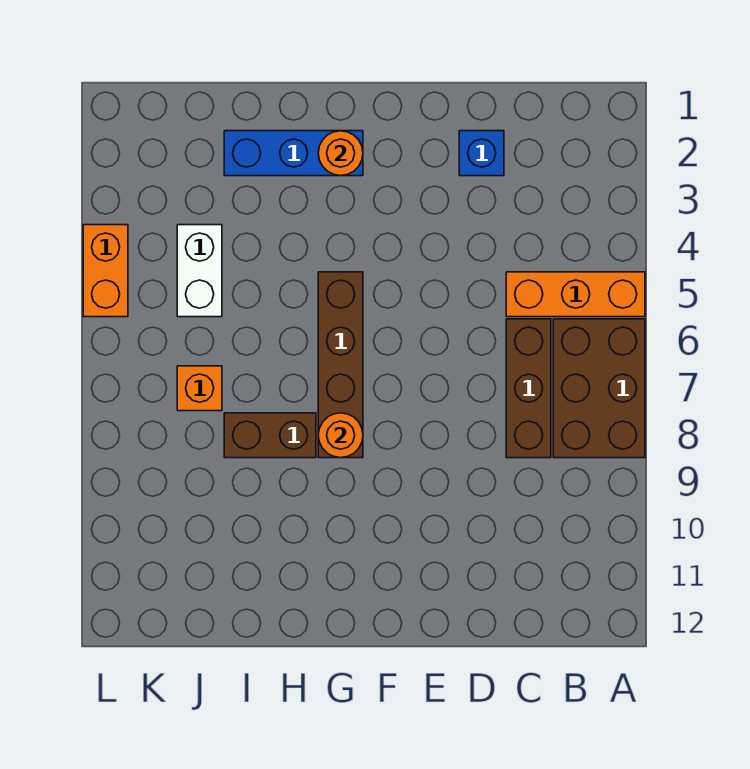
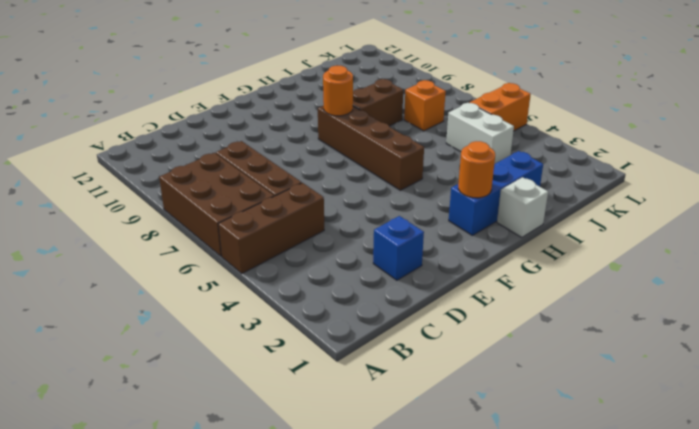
orange brick A5:C5 level 1 -> brown brick A5:C5 level 1
none -> white brick H1 level 1
orange brick L4:L5 level 1 -> orange brick K5:L5 level 1

